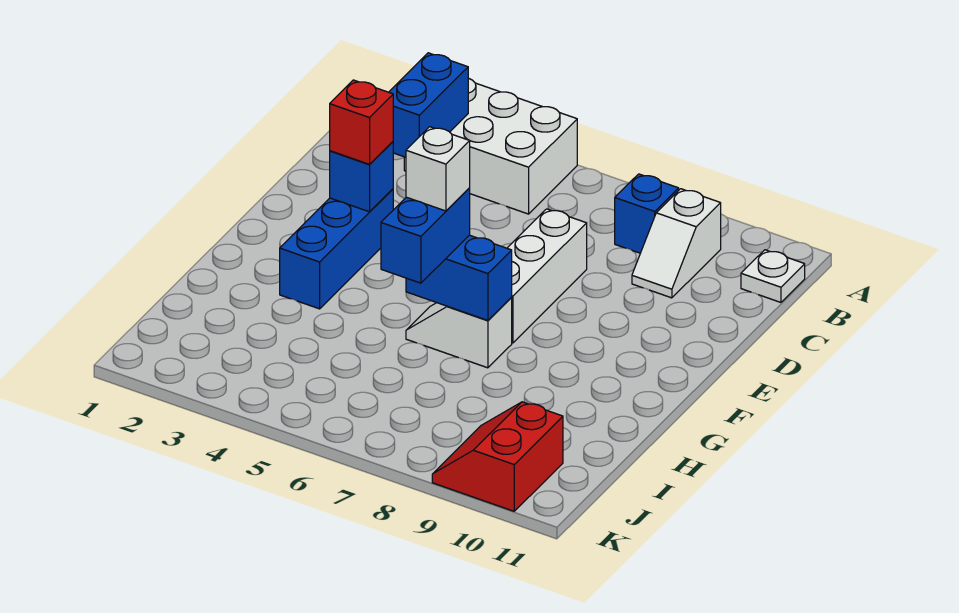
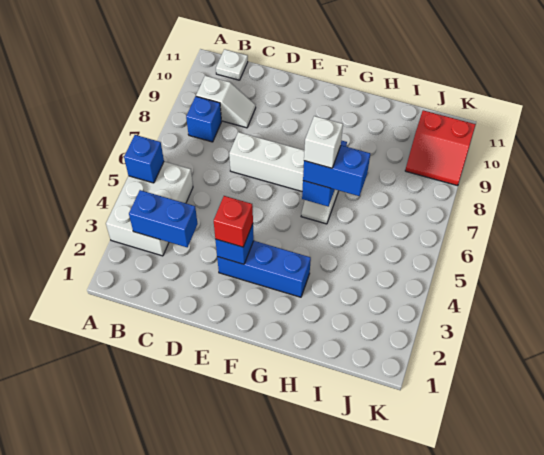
none -> blue brick A5 level 2

